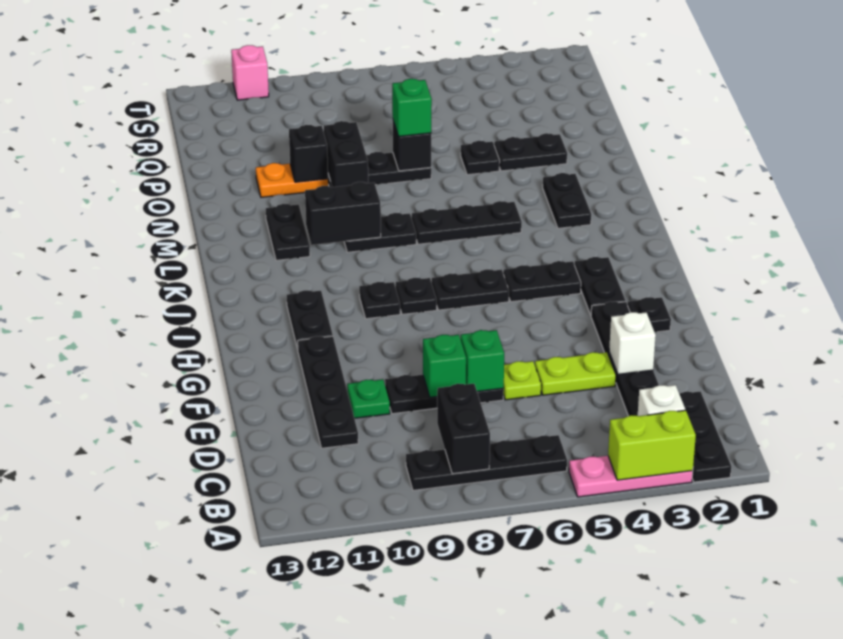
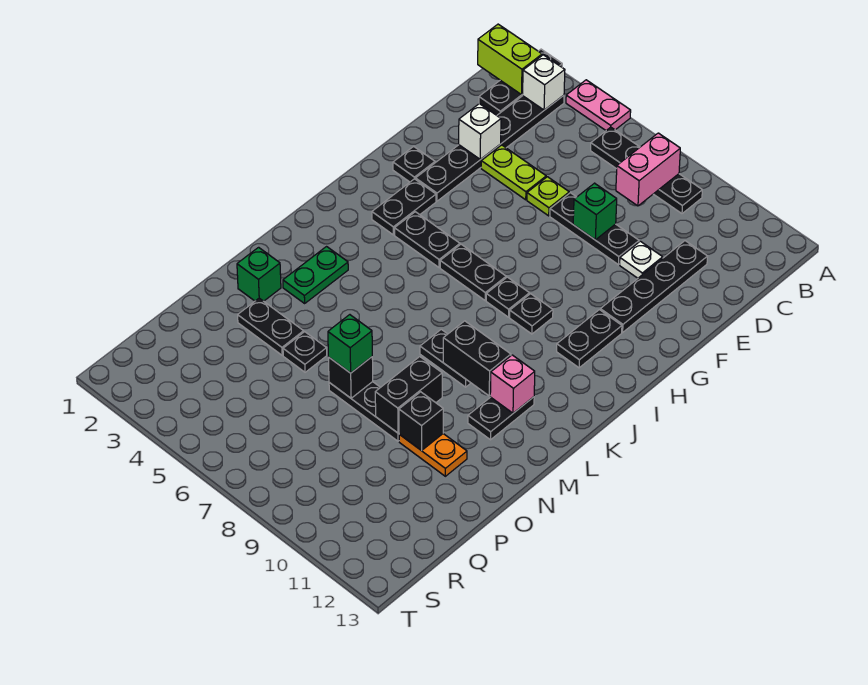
pink plate A3:A5 level 1 -> pink plate A4:A5 level 1
lime brick A3:A4 level 2 -> lime brick B1:B2 level 2
black brick B8:C8 level 2 -> pink brick B8:C8 level 2
green brick E7 level 2 -> green brick N2 level 1
green plate E10 level 1 -> white plate E10 level 1
black plate L3:M3 level 1 -> green plate L3:M3 level 1
black plate L5:L7 level 1 -> none
pink brick T11 level 1 -> pink brick L11 level 2

